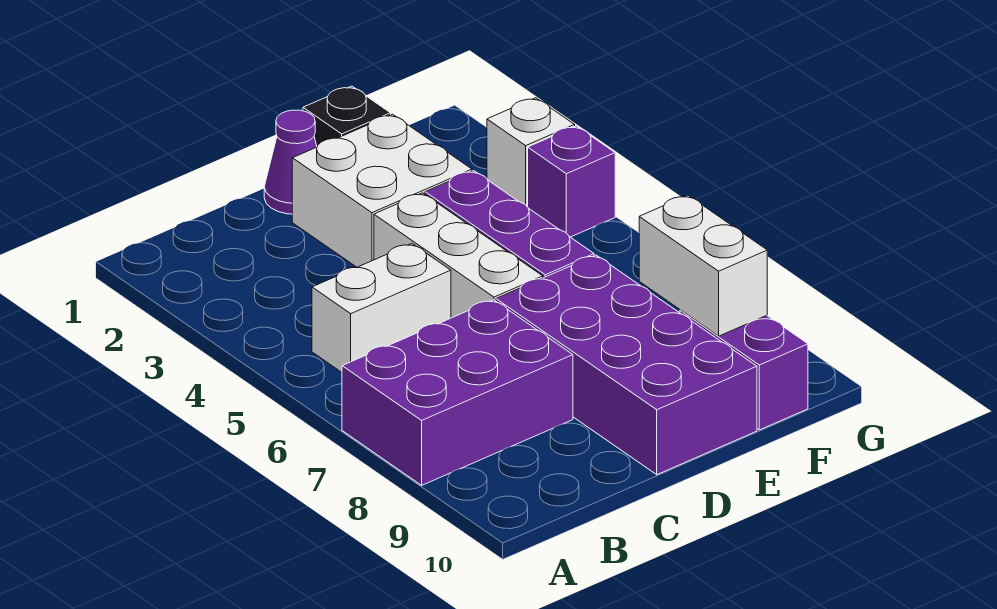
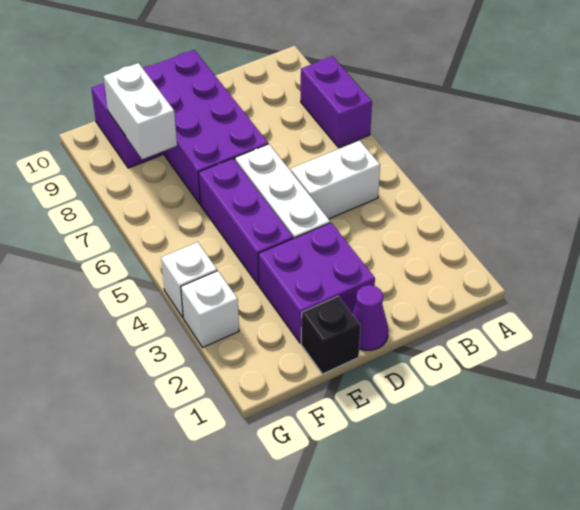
purple brick A7:C8 level 1 -> purple brick A7:A8 level 1
white brick D2:E3 level 1 -> purple brick D2:E3 level 1
purple brick G4 level 1 -> white brick G4 level 1

